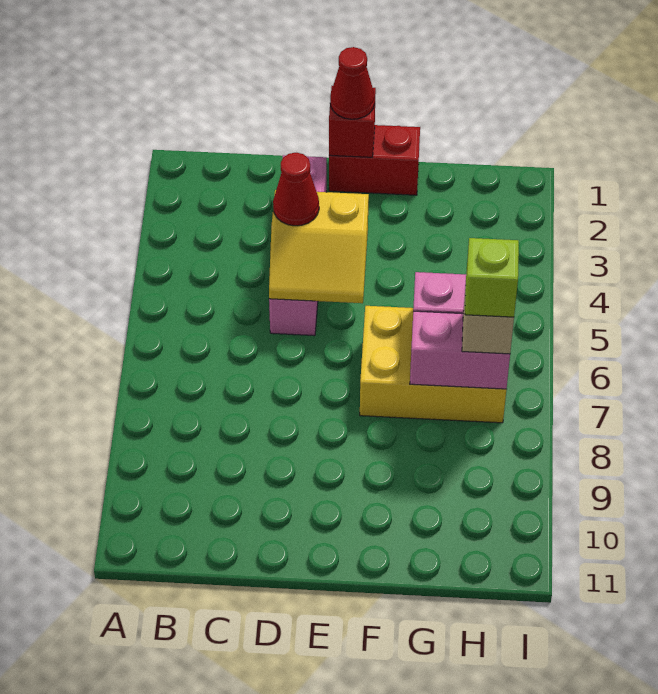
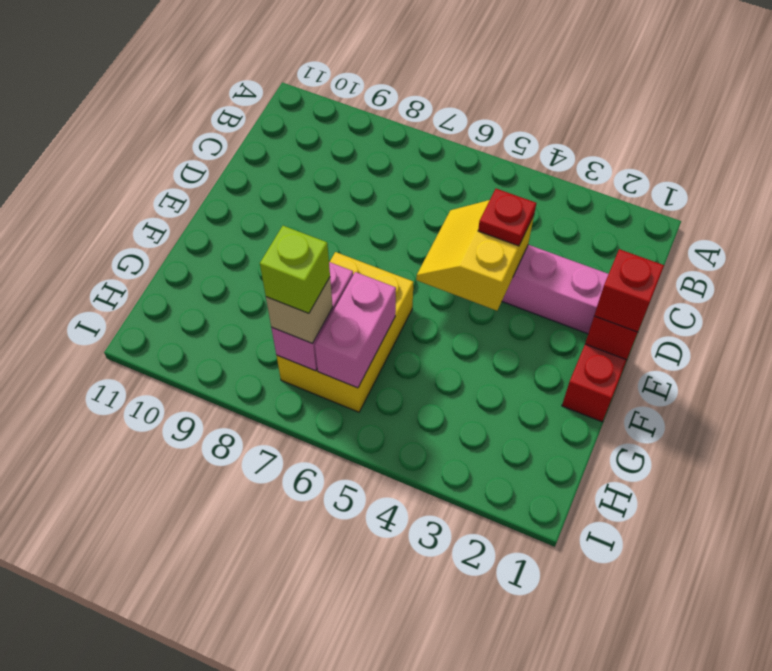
red cone D4 level 3 -> red plate D4 level 3
red cone E1 level 3 -> red brick E1 level 3

